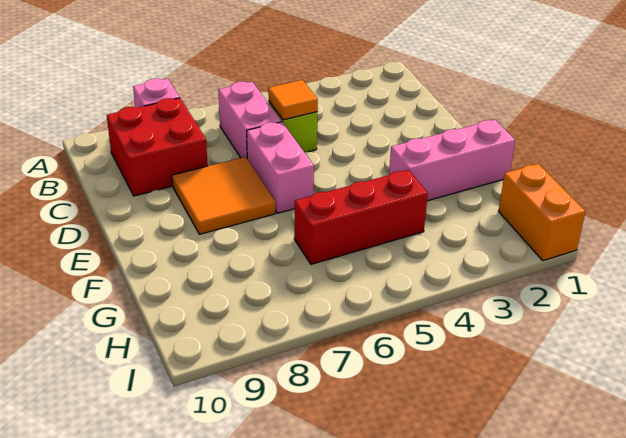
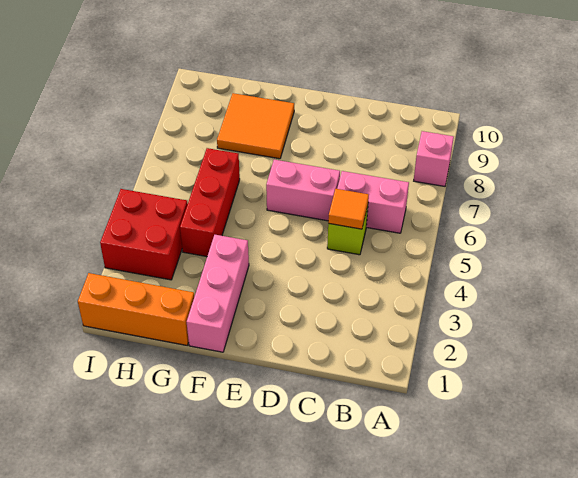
red brick B8:C9 level 1 -> red brick H3:I4 level 1
orange tile D7:E8 level 1 -> orange tile F8:G9 level 1
orange brick H1:I1 level 1 -> orange brick G1:I1 level 1

